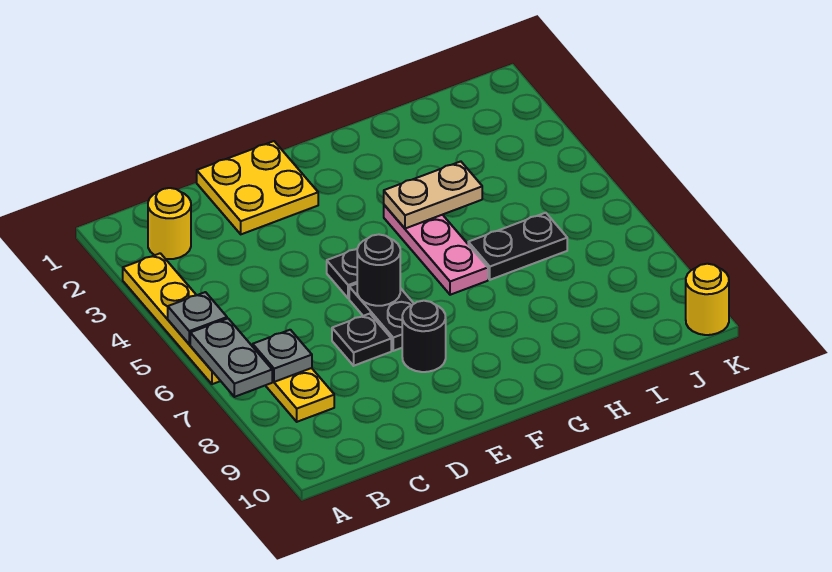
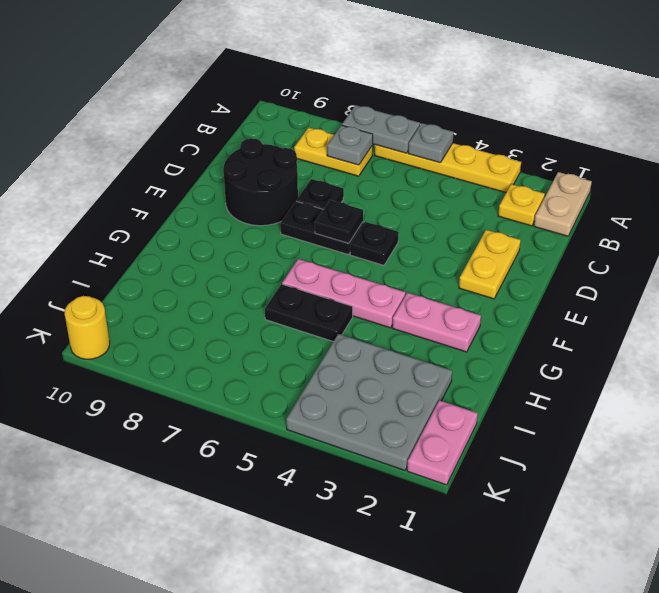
yellow round brick B2 level 1 -> yellow plate B2 level 1
yellow plate D1:E2 level 1 -> yellow plate D2:E2 level 1
black round brick E6 level 2 -> black plate E6 level 2
black round brick E8 level 1 -> black round brick D8:E9 level 1
none -> pink plate G2:G3 level 1
tan plate G4:H4 level 2 -> tan plate A1:B1 level 1
black plate H6:I6 level 1 -> black plate H5:H6 level 1
none -> grey plate I2:K4 level 1
none -> pink plate J1:K1 level 1

